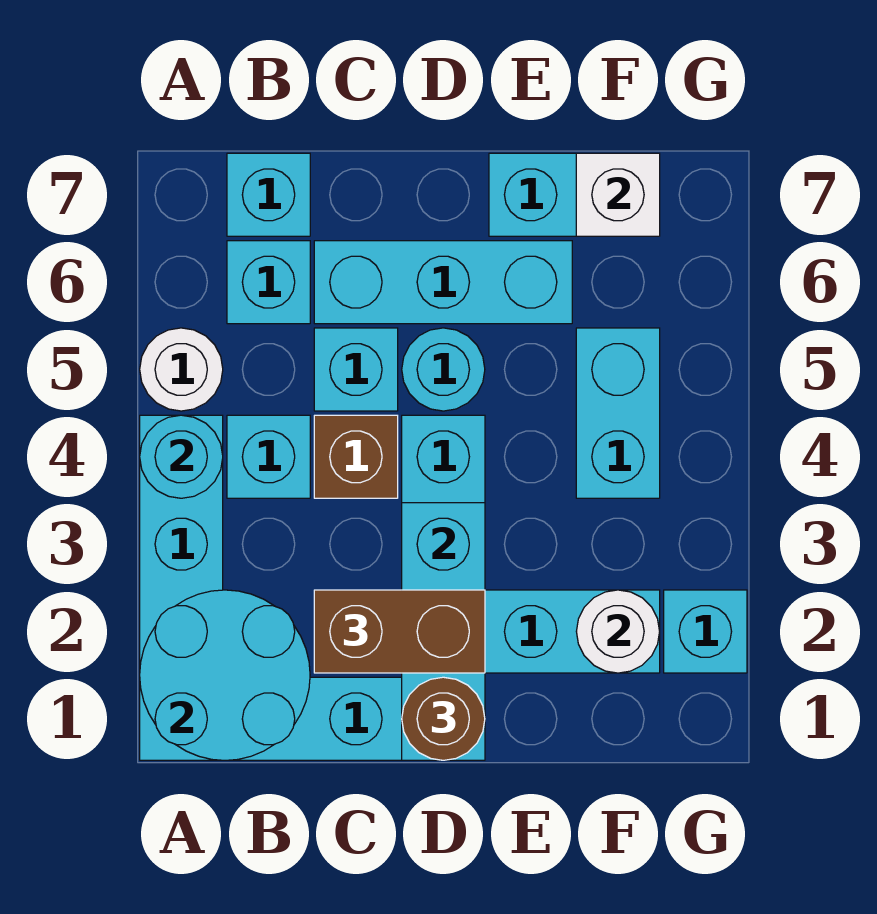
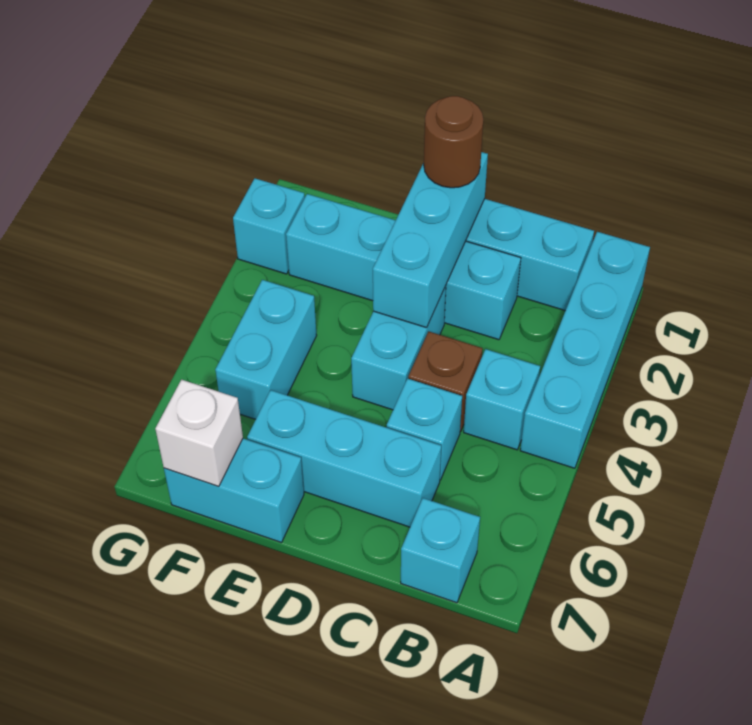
cyan round brick A1:B2 level 2 -> none
cyan round brick A4 level 2 -> none
white round brick A5 level 1 -> none
cyan brick B6 level 1 -> none
brown brick C2:D2 level 3 -> none
cyan round brick D5 level 1 -> none
white round brick F2 level 2 -> none

